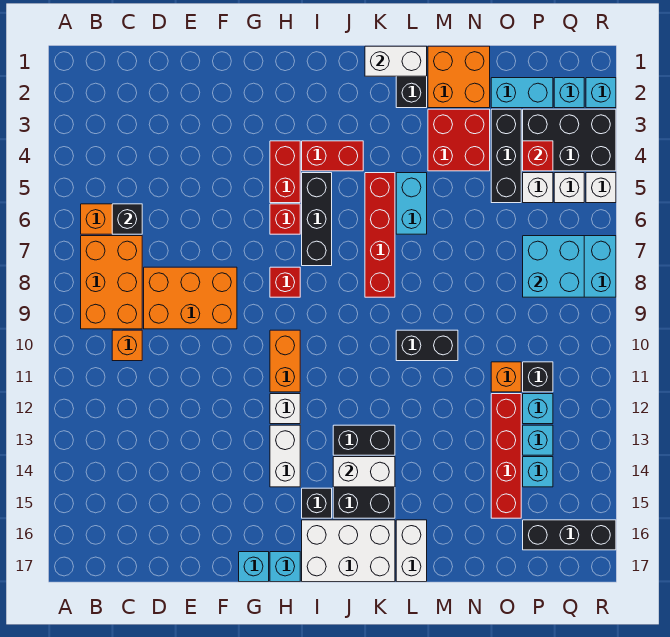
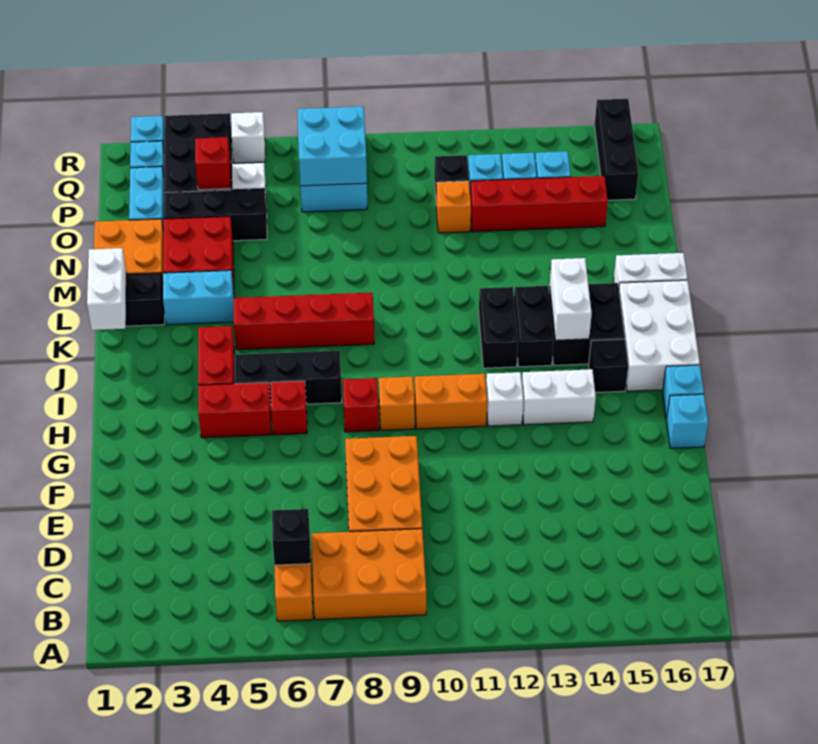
orange brick C10 level 1 -> orange brick H9 level 1
cyan brick L5:L6 level 1 -> cyan brick L3:L4 level 1
black brick L10:M10 level 1 -> black brick J12:K12 level 1
white brick Q5 level 1 -> none

